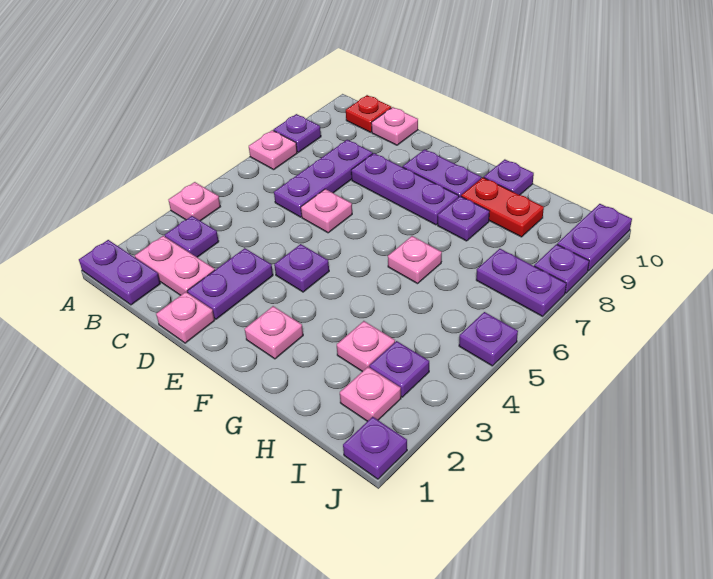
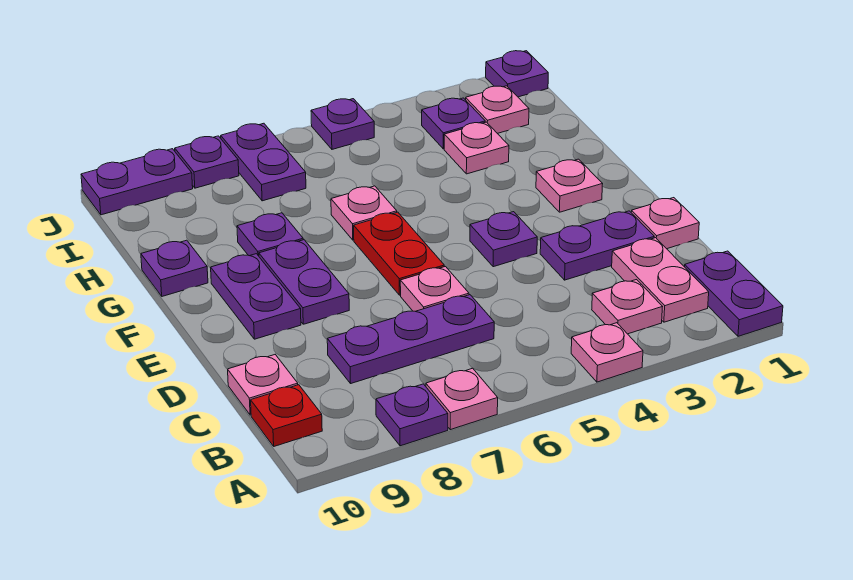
purple plate B3 level 1 -> pink plate B3 level 1
purple plate D8:F8 level 1 -> purple plate E8:F8 level 1
red plate G9:H9 level 1 -> red plate E6:F6 level 1

